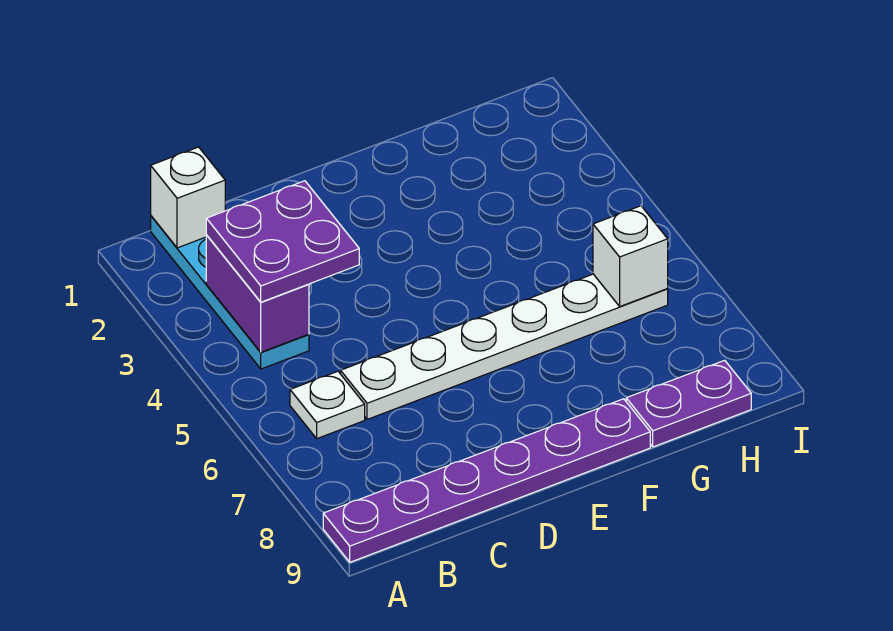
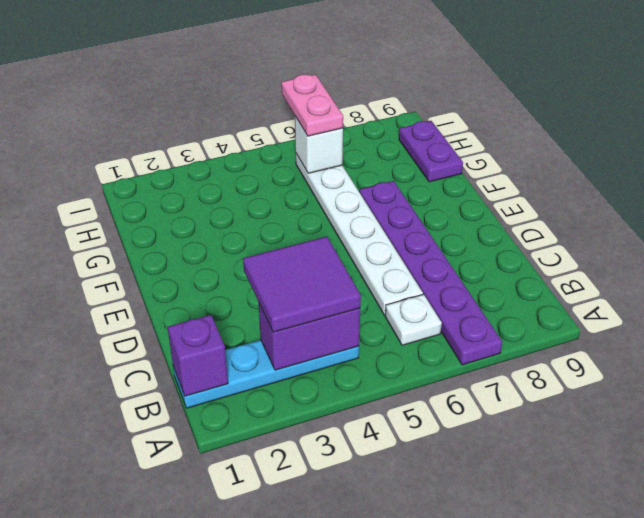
purple plate A9:F9 level 1 -> purple plate A7:F7 level 1
white brick B1 level 2 -> purple brick B1 level 2
purple plate B3:C4 level 3 -> purple tile B3:C4 level 3
none -> pink plate H6:I6 level 3

